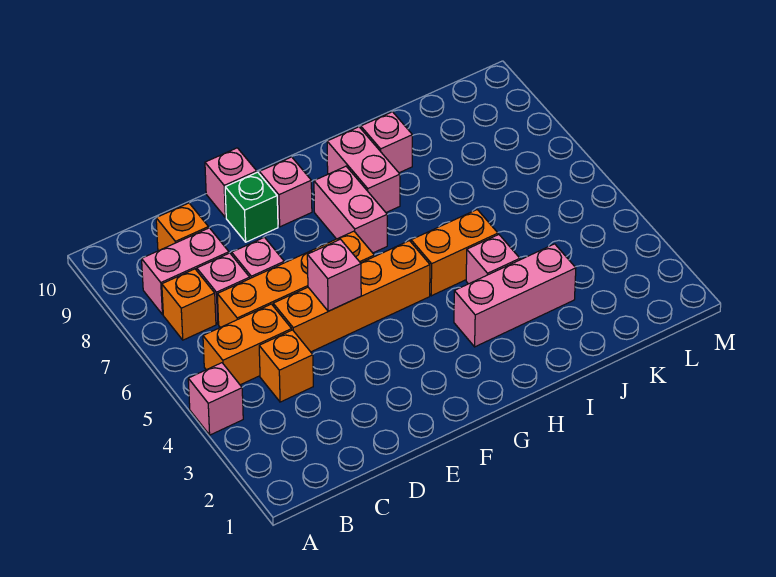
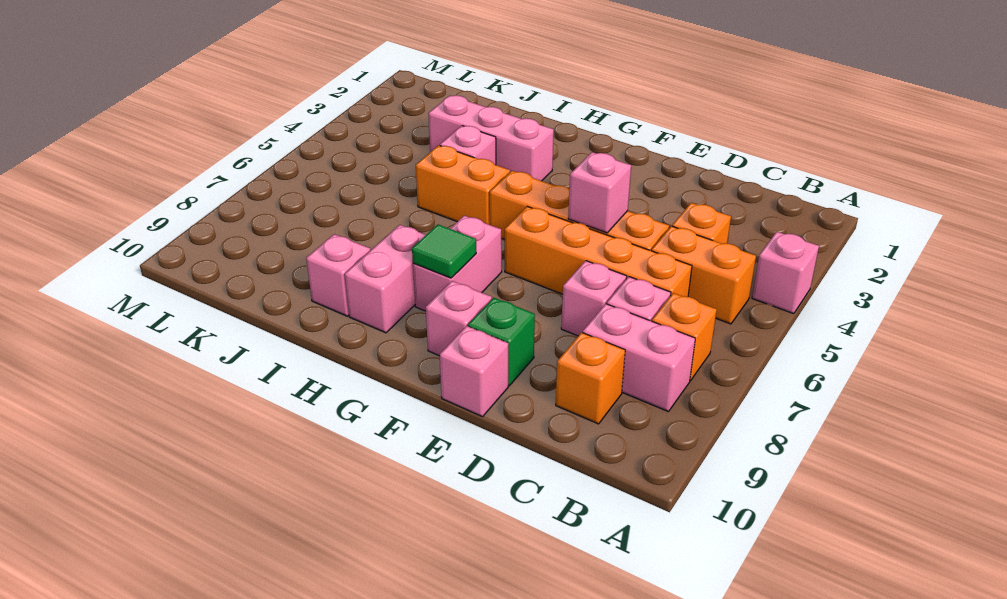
none -> green tile G8 level 2

